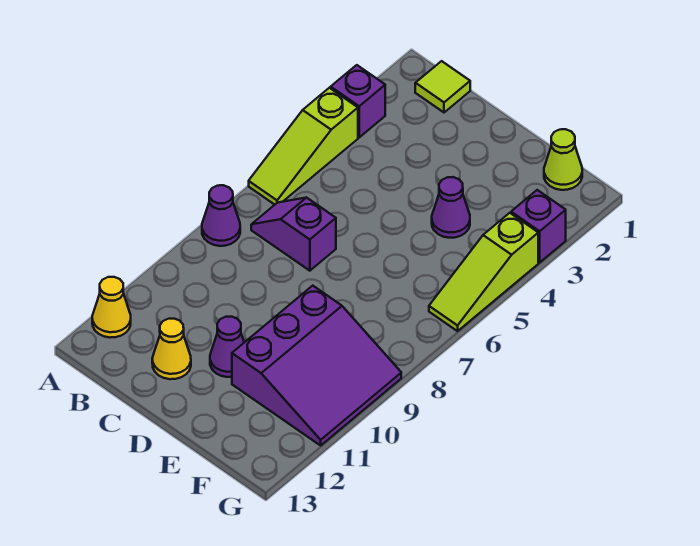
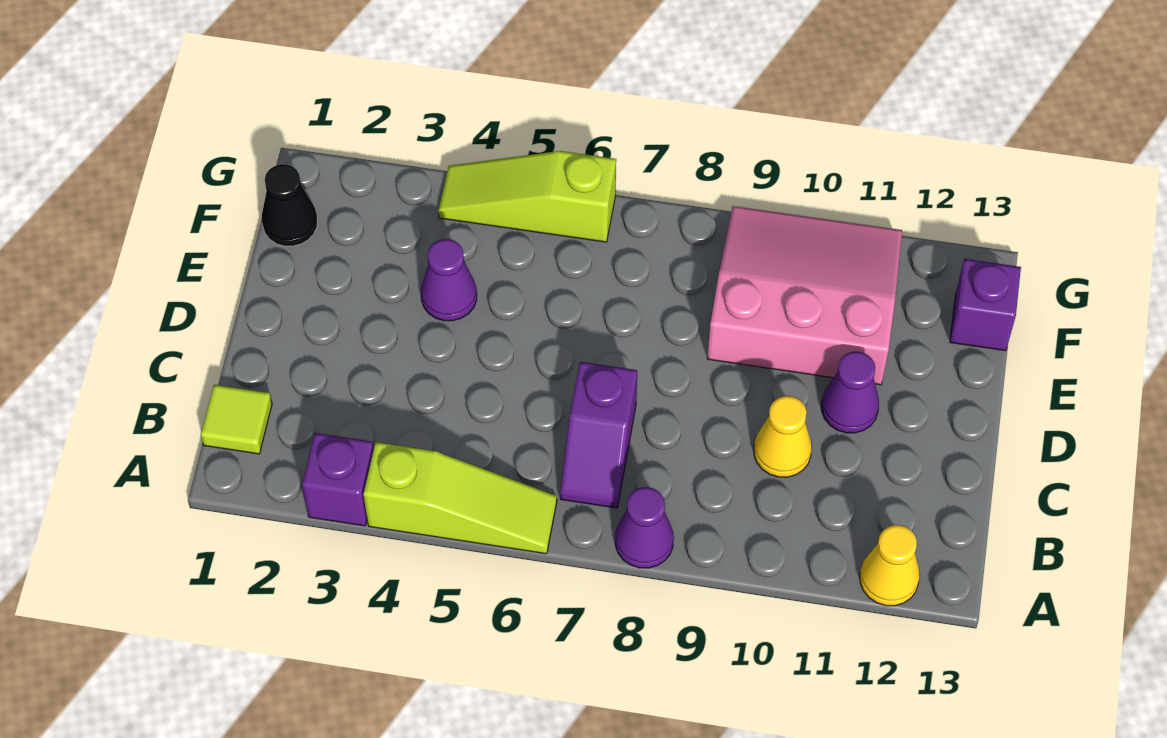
yellow cone C12 level 1 -> yellow cone C10 level 1
purple slope E9:G11 level 1 top E -> pink slope E9:G11 level 1 top E
lime cone F1 level 1 -> black cone F1 level 1
purple brick G3 level 1 -> purple brick F13 level 1
lime slope G4:G6 level 1 top 4 -> lime slope G4:G6 level 1 top 6

